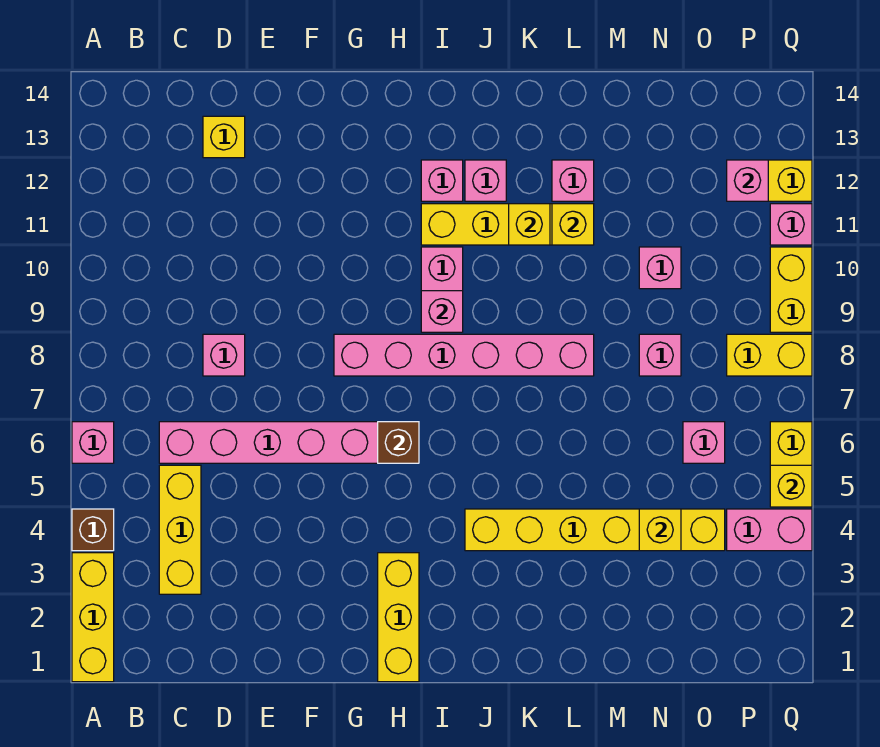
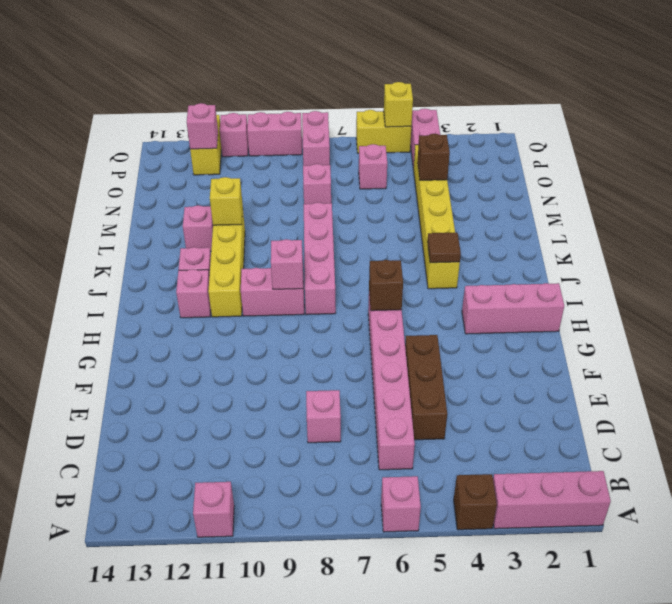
yellow brick A1:A3 level 1 -> pink brick A1:A3 level 1
yellow brick C3:C5 level 1 -> none
none -> brown brick D5:F5 level 1
yellow brick D13 level 1 -> none
pink brick G8:L8 level 1 -> pink brick I8:L8 level 1
yellow brick H1:H3 level 1 -> pink brick H1:H3 level 1
none -> brown tile J4 level 2
yellow brick K11 level 2 -> none
yellow brick N4 level 2 -> brown brick N4 level 2
pink brick N10 level 1 -> pink brick A11 level 1
yellow brick P8:Q8 level 1 -> pink brick P8:Q8 level 1
yellow brick Q9:Q10 level 1 -> pink brick Q9:Q10 level 1

